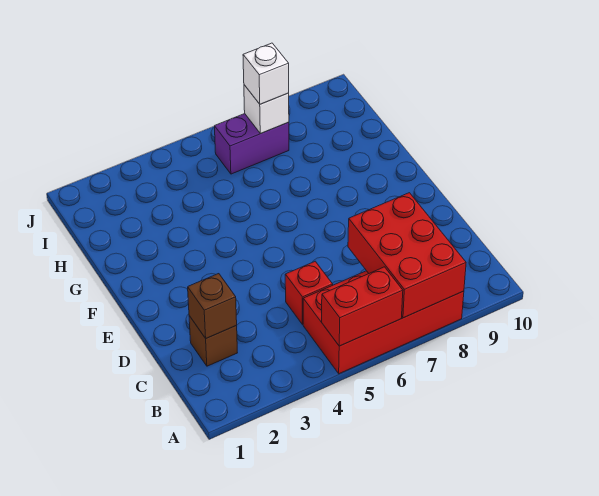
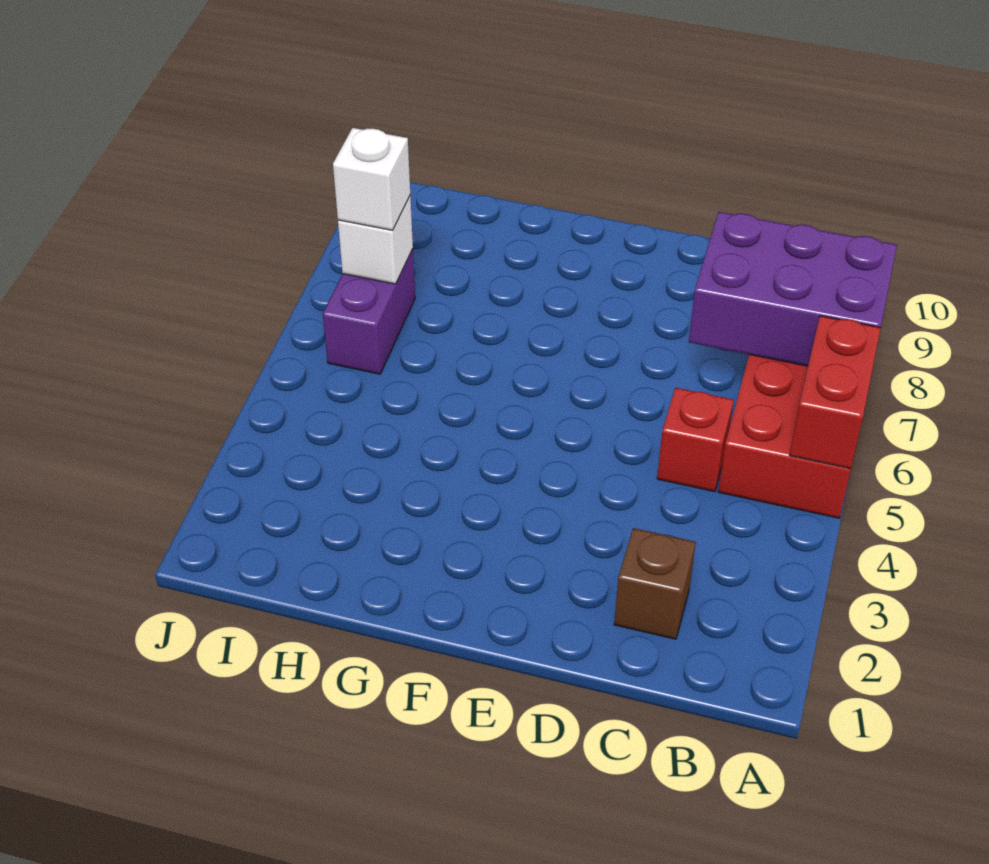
red brick A7:C8 level 2 -> purple brick A7:C8 level 2
brown brick C2 level 2 -> none

